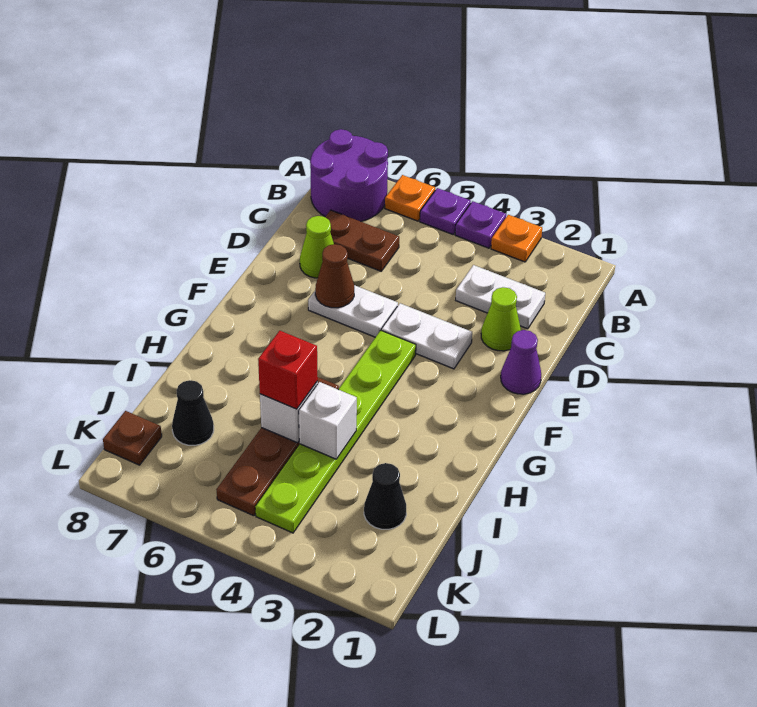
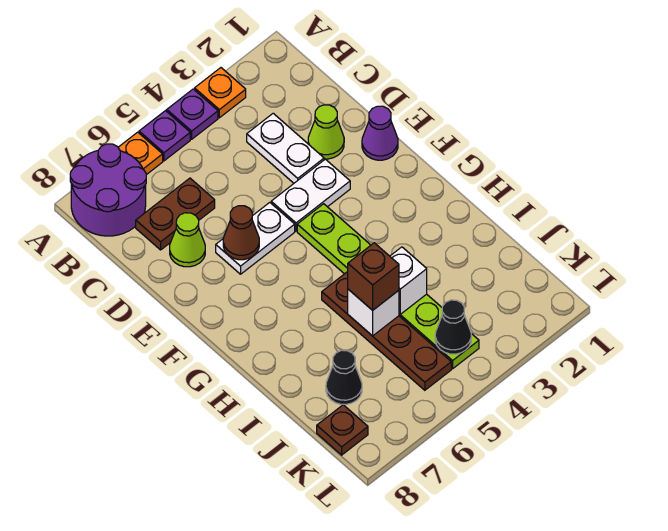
white plate C2:C3 level 1 -> white plate C3:D3 level 1
red brick I5 level 3 -> brown brick I5 level 3
black cone J2 level 1 -> black cone K4 level 2

